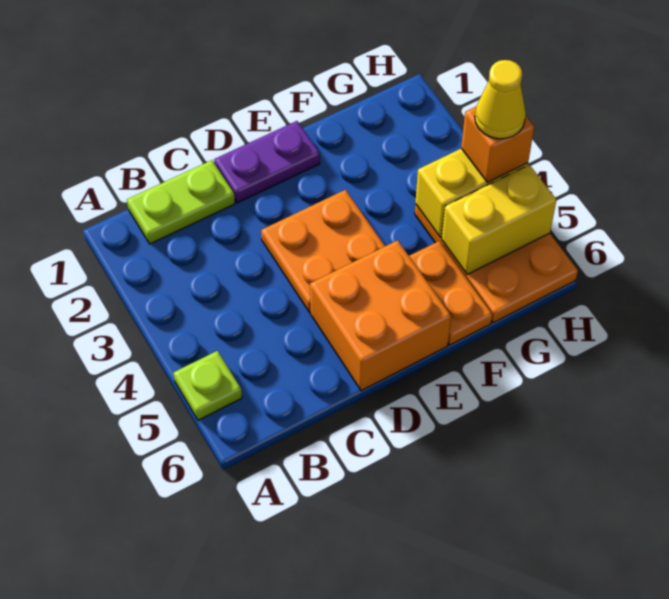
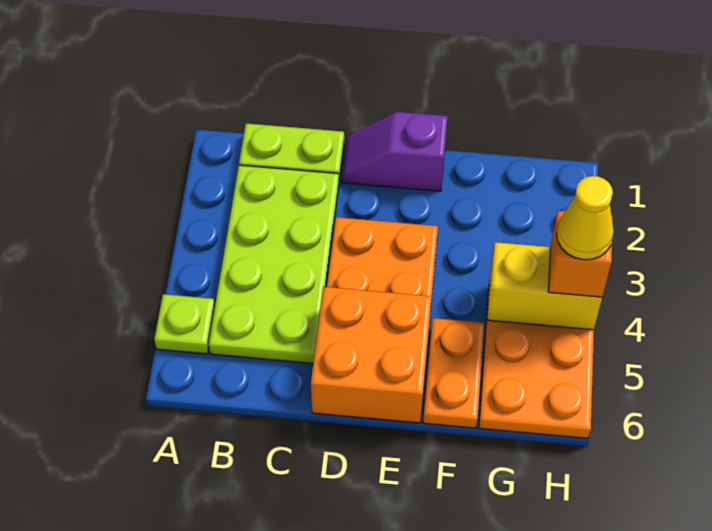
none -> lime plate B2:C5 level 1
purple plate D1:E1 level 1 -> purple slope D1:E1 level 1 top E
yellow brick G5:H5 level 2 -> none

